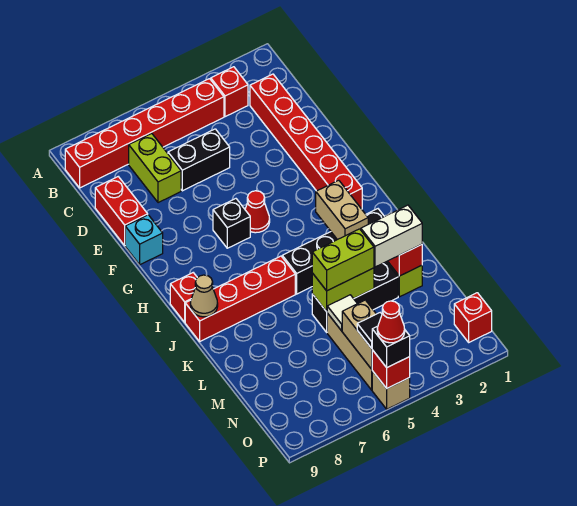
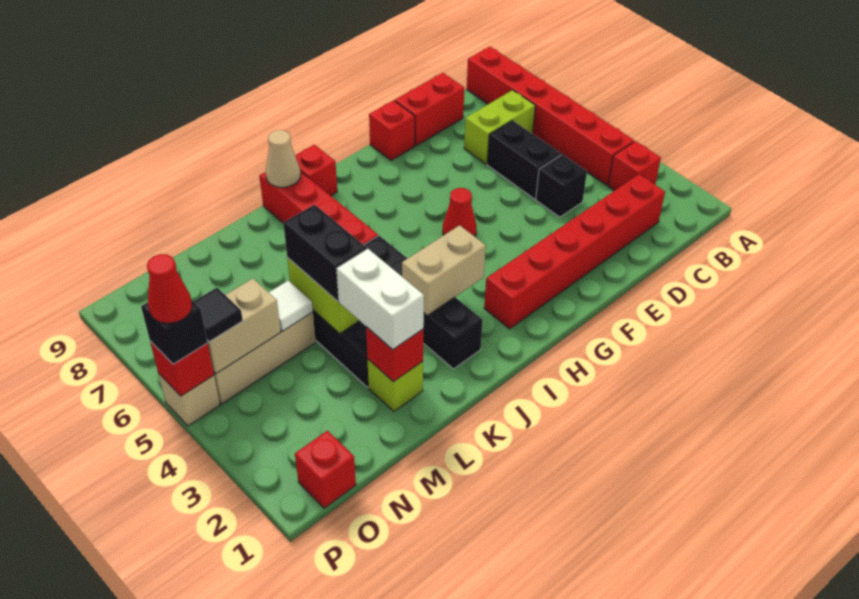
cyan brick F9 level 1 -> red brick F9 level 1
black brick G6 level 1 -> black brick D4 level 1
lime brick L4:L5 level 3 -> black brick L4:L5 level 3

